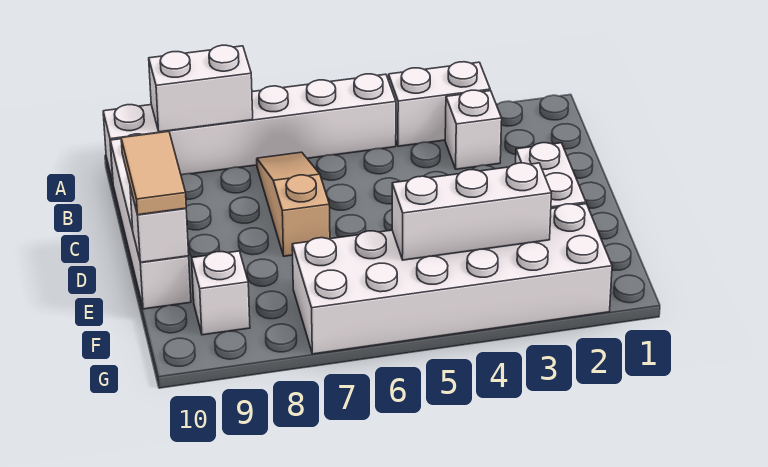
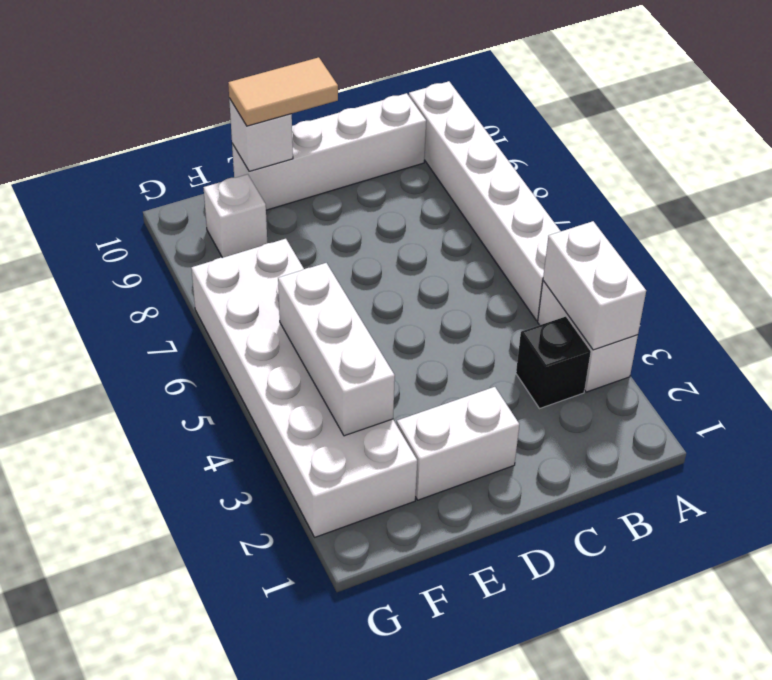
white brick A8:A9 level 2 -> white brick A3:A4 level 2
white brick B3 level 1 -> black brick B3 level 1
tan slope B7:D7 level 1 top D -> none

